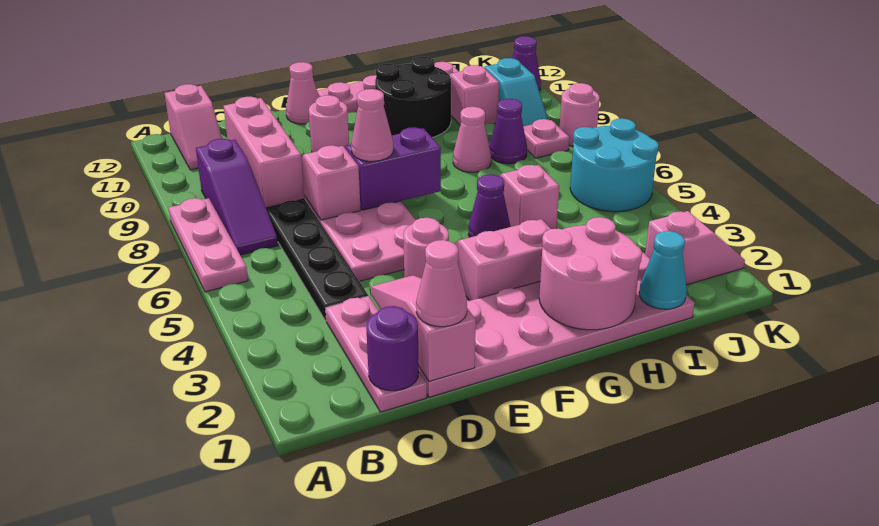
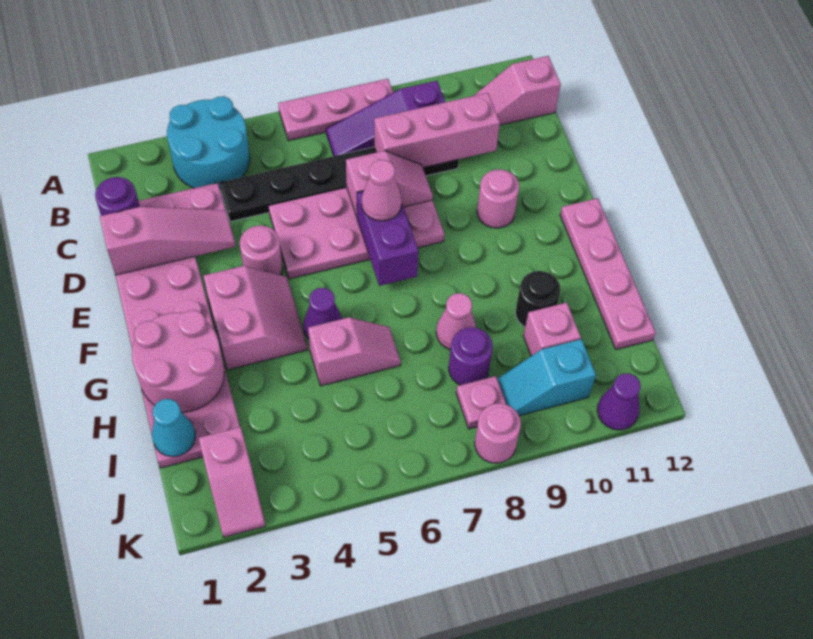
pink cone D1 level 3 -> none
pink cone E12 level 1 -> none
black round brick G10:H11 level 1 -> black round brick H10 level 1
purple cone I8 level 1 -> purple round brick I8 level 1
cyan round brick J5:K6 level 1 -> cyan round brick A3:B4 level 1

